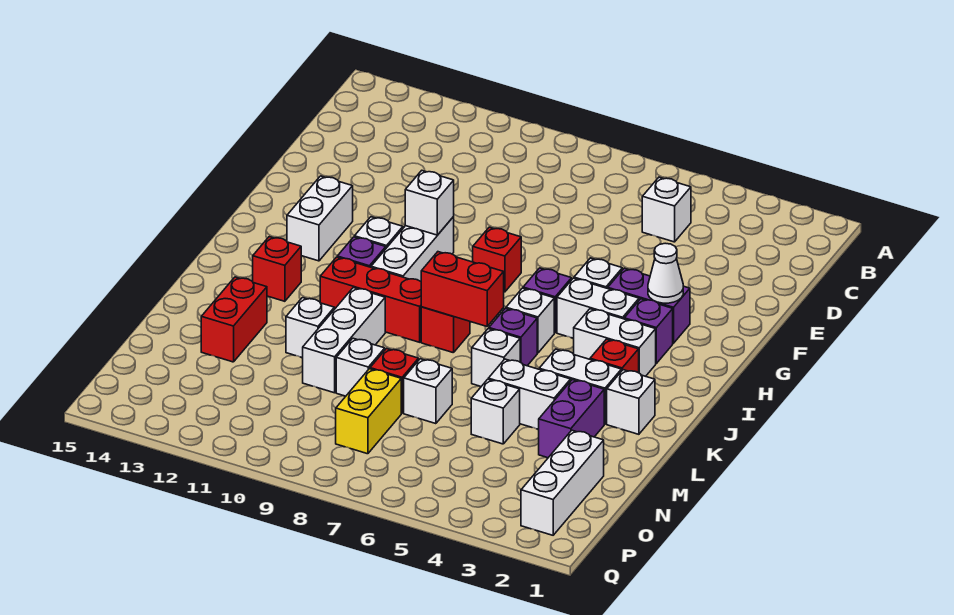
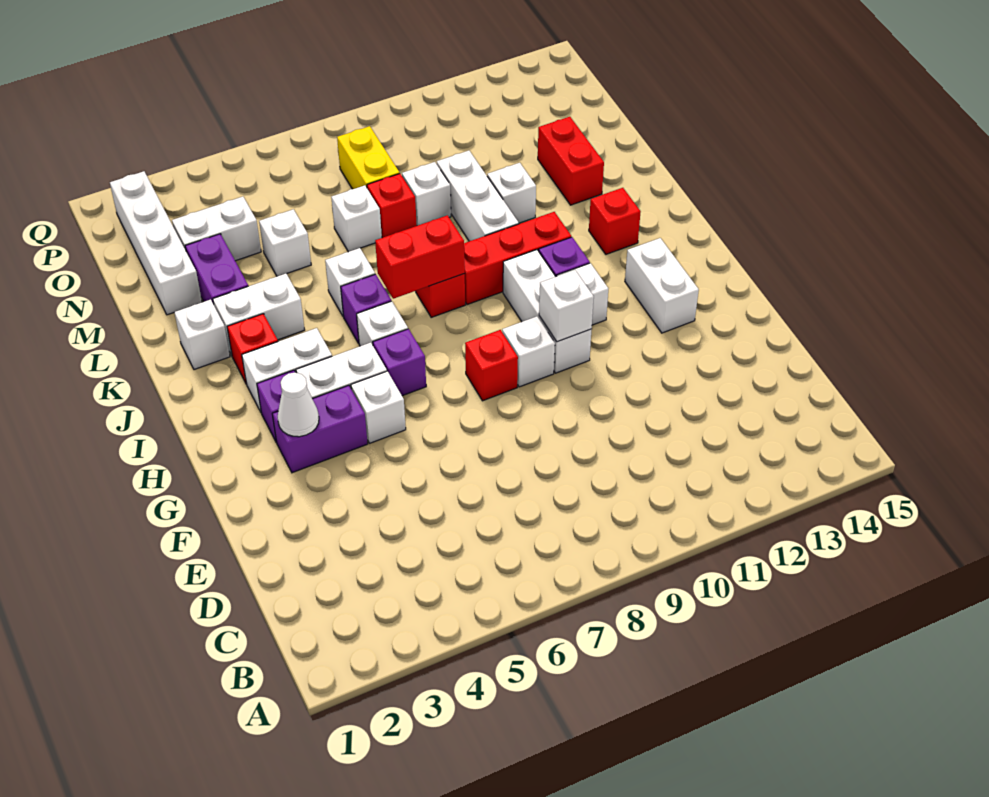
white brick C5 level 1 -> white brick G9 level 1
white brick L4:L5 level 1 -> white brick N3:N4 level 1
white brick N2:P2 level 1 -> white brick M2:P2 level 1

